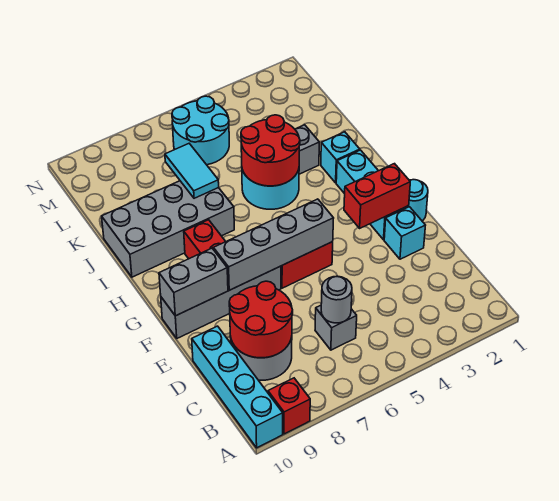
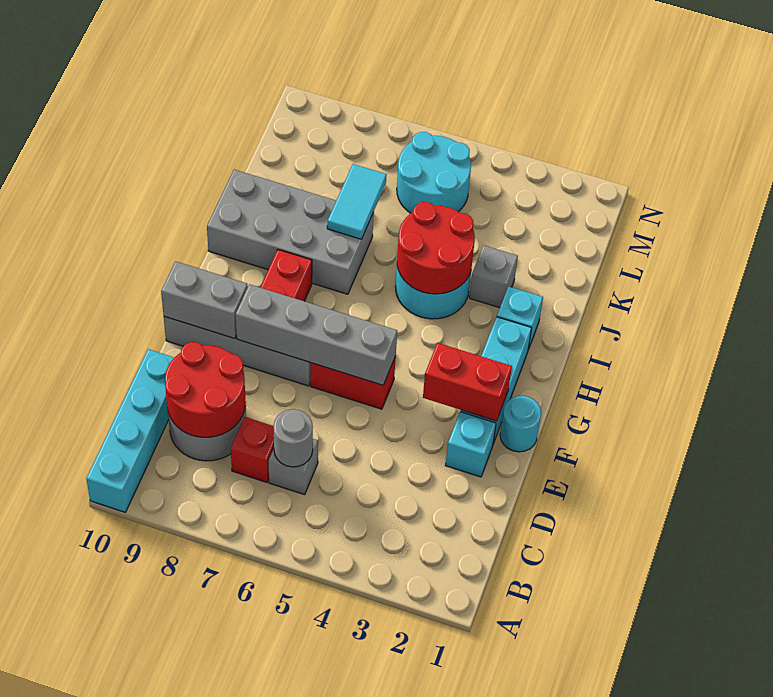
red brick A9 level 1 -> red brick C7 level 1

